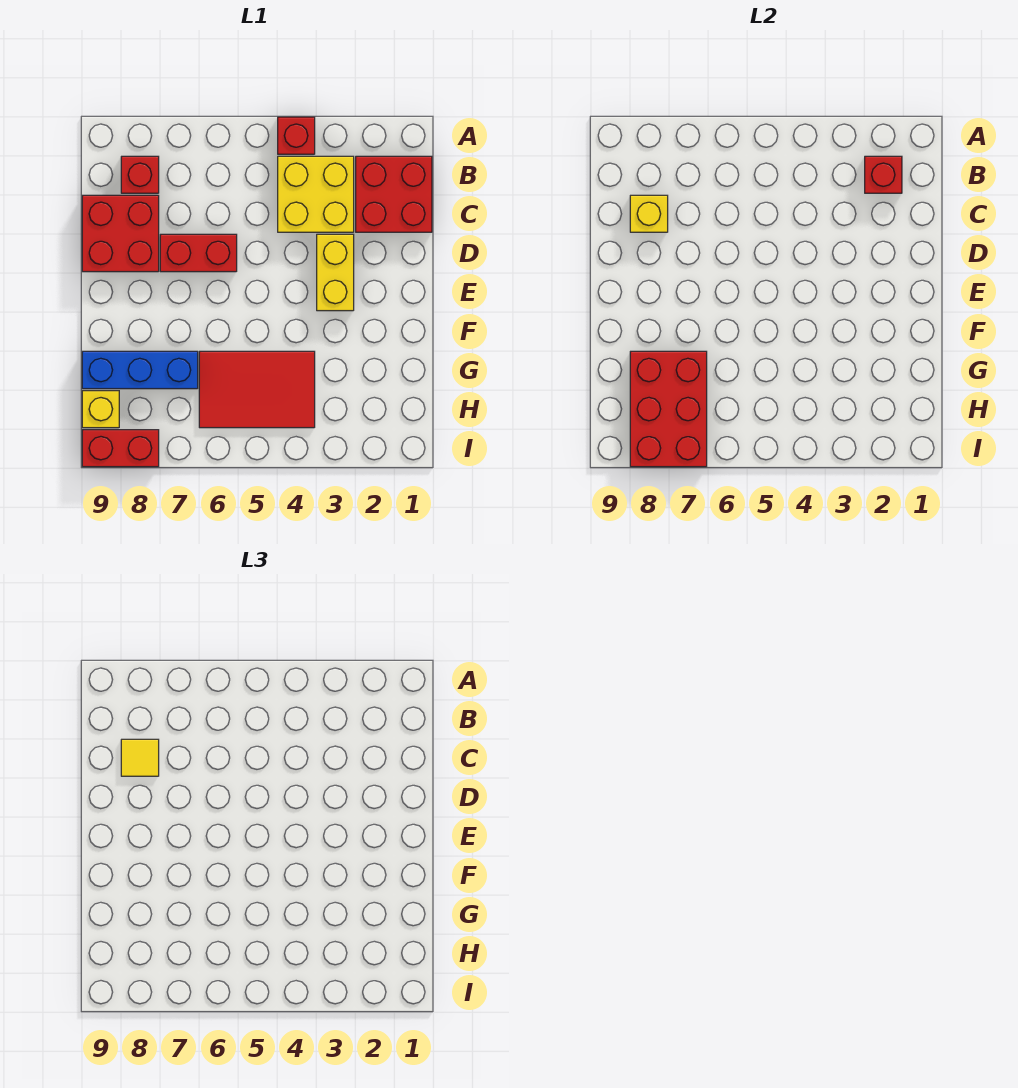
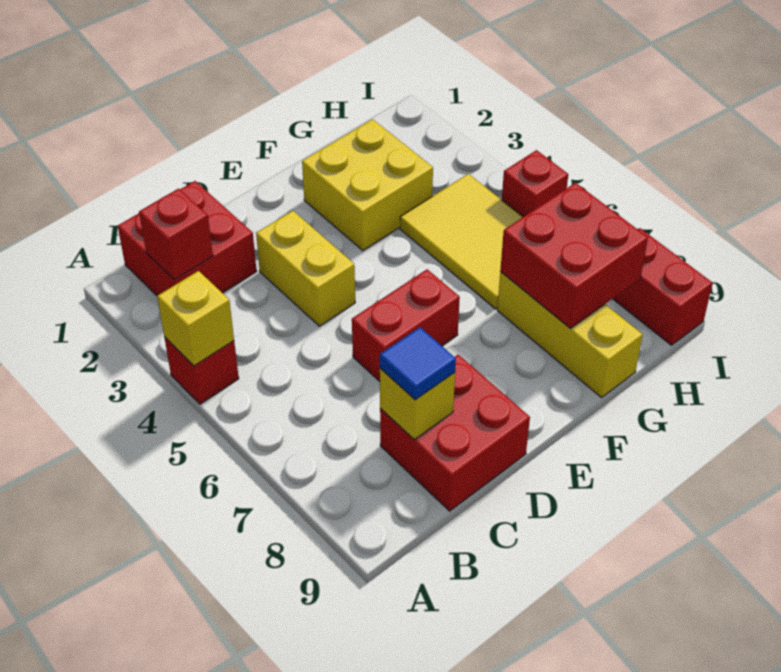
yellow brick B3:C4 level 1 -> yellow brick F2:G3 level 1
red brick B8 level 1 -> red brick I5 level 1
yellow tile C8 level 3 -> blue tile C8 level 3
yellow brick D3:E3 level 1 -> yellow brick D3:D4 level 1
red brick D6:D7 level 1 -> red brick D6:E6 level 1
red tile G4:H6 level 1 -> yellow tile G4:H6 level 1
blue brick G7:G9 level 1 -> yellow brick G7:G9 level 1
red brick G7:I8 level 2 -> red brick G7:H8 level 2
yellow brick H9 level 1 -> yellow brick A4 level 2

